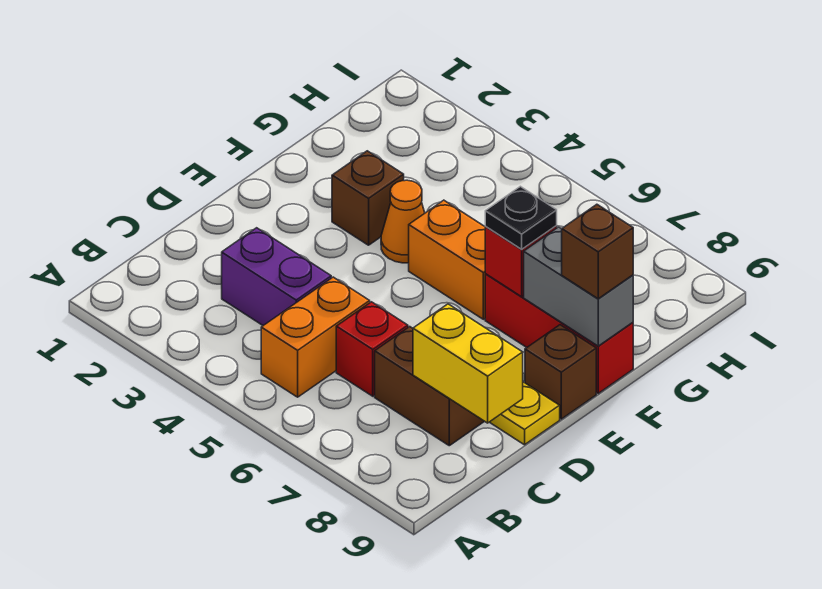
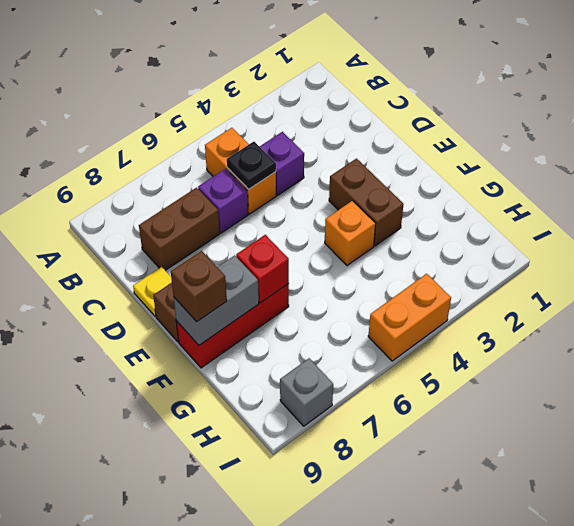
purple brick C3:C4 level 1 -> purple brick C4 level 1
red brick C6 level 1 -> purple brick C6 level 1
yellow brick C8:C9 level 2 -> none
brown brick F3 level 1 -> brown brick E3:F3 level 1
orange cone F4 level 1 -> orange brick F4 level 1
orange brick F5:F6 level 1 -> orange brick I4:I5 level 1
black plate F7 level 3 -> black plate C5 level 2
none -> grey brick I8 level 1

